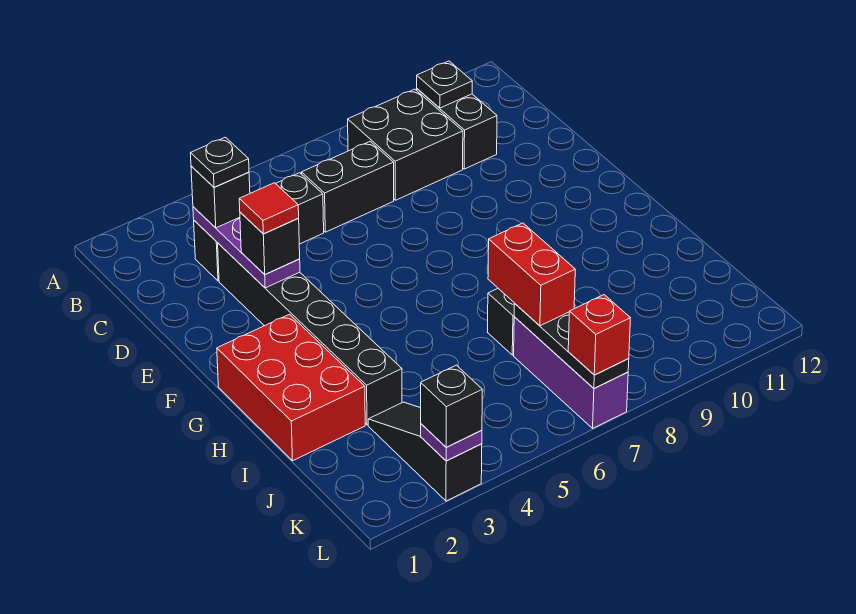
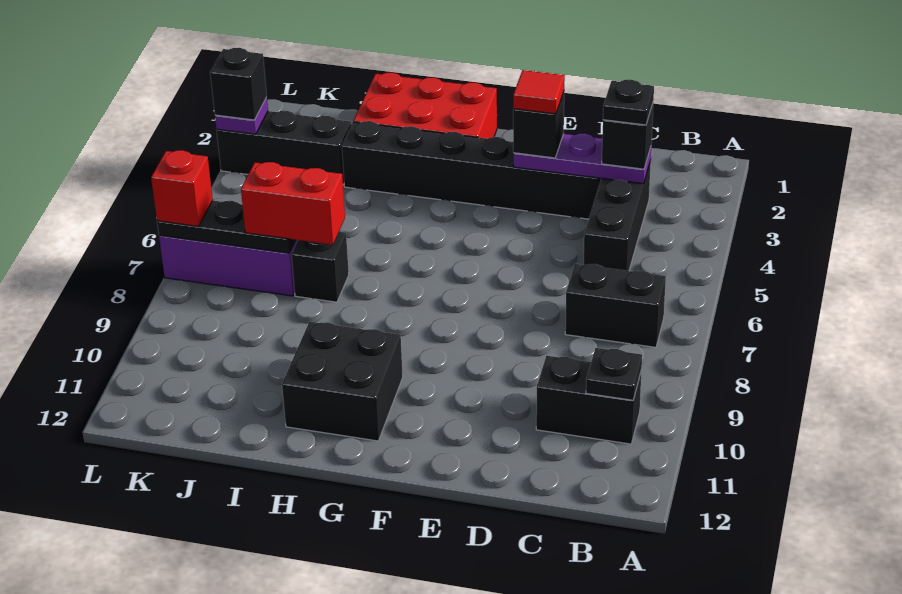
black brick B8:C9 level 1 -> black brick G10:H11 level 1
black brick C6:C7 level 1 -> black brick B7:C7 level 1
black slope J3:L3 level 1 top L -> black brick J3:L3 level 1

